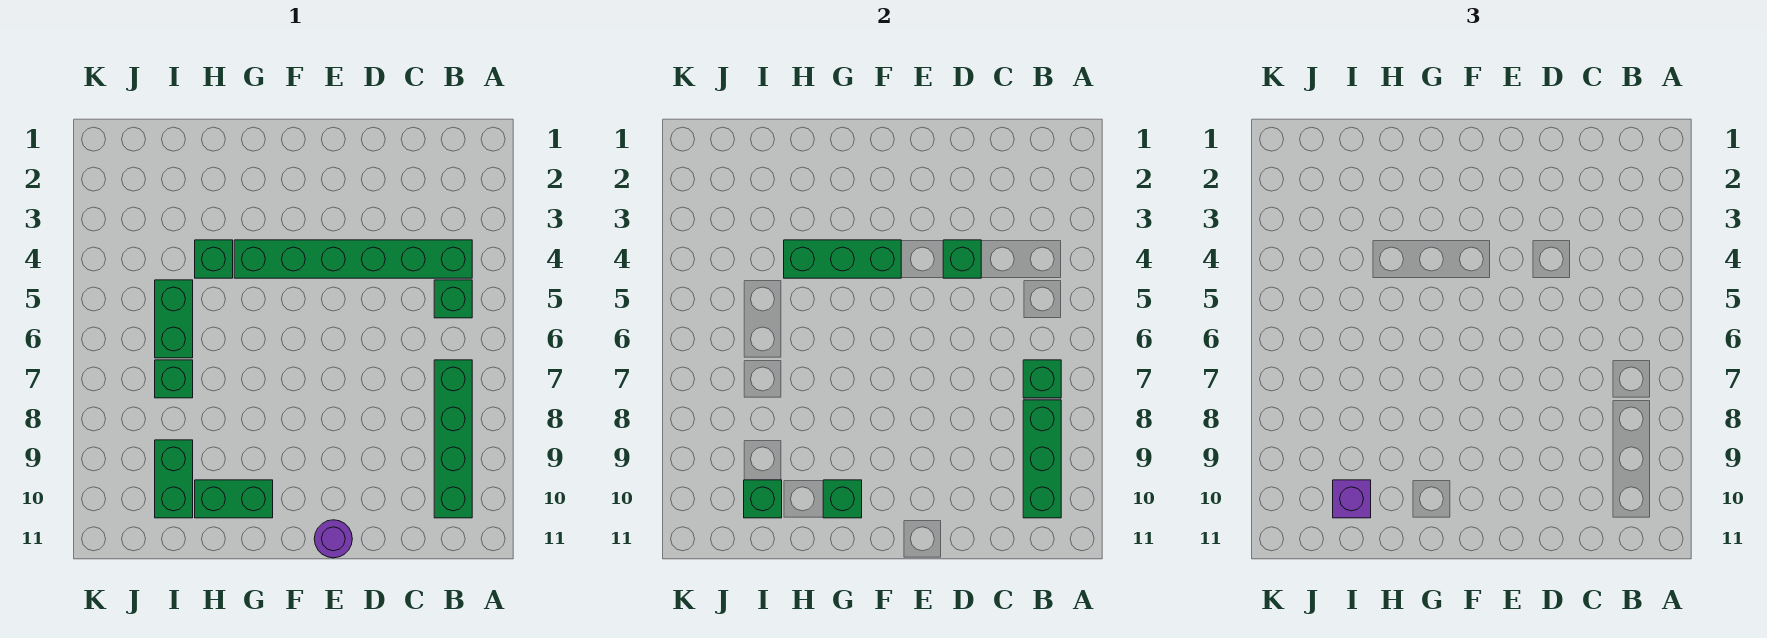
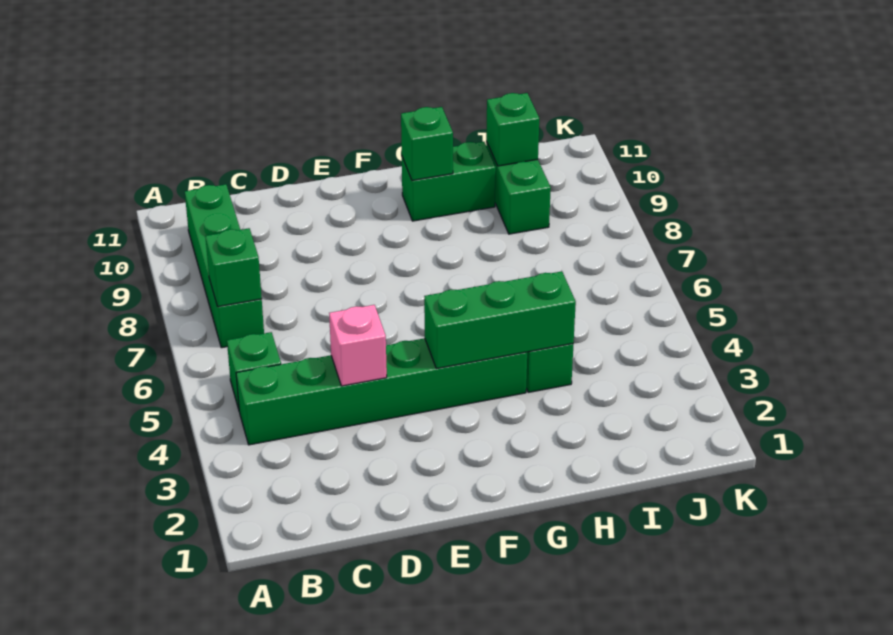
green brick B8:B10 level 2 -> none
green brick D4 level 2 -> pink brick D4 level 2
purple round brick E11 level 1 -> none
green brick I5:I6 level 1 -> none
green brick I7 level 1 -> none
purple brick I10 level 3 -> none

